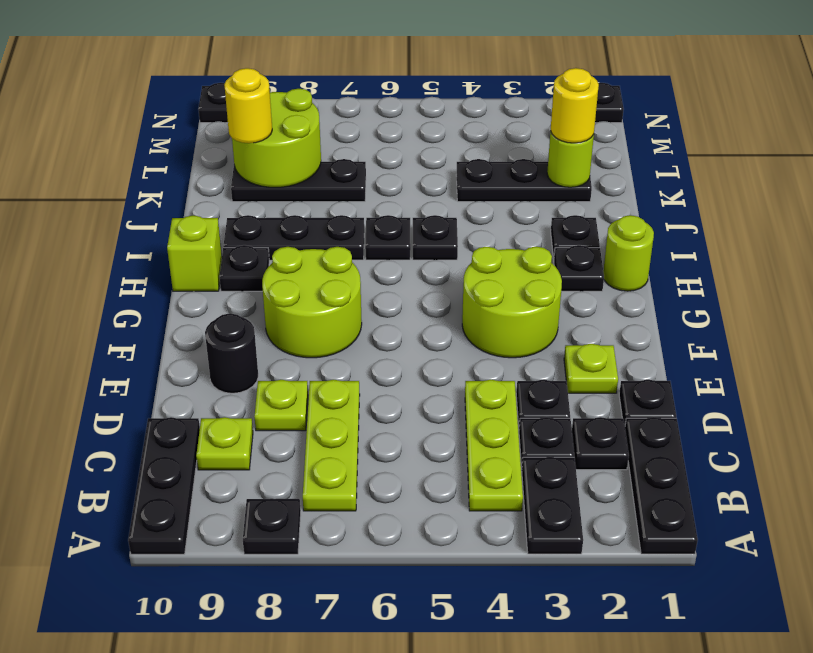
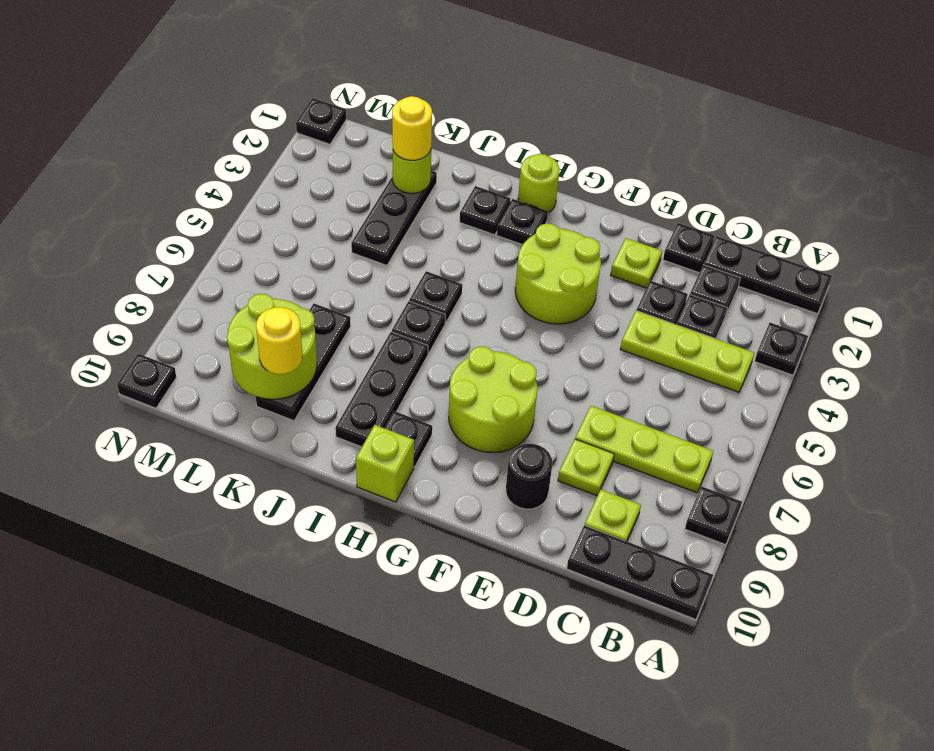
black plate A3:B3 level 1 -> black plate A3 level 1

